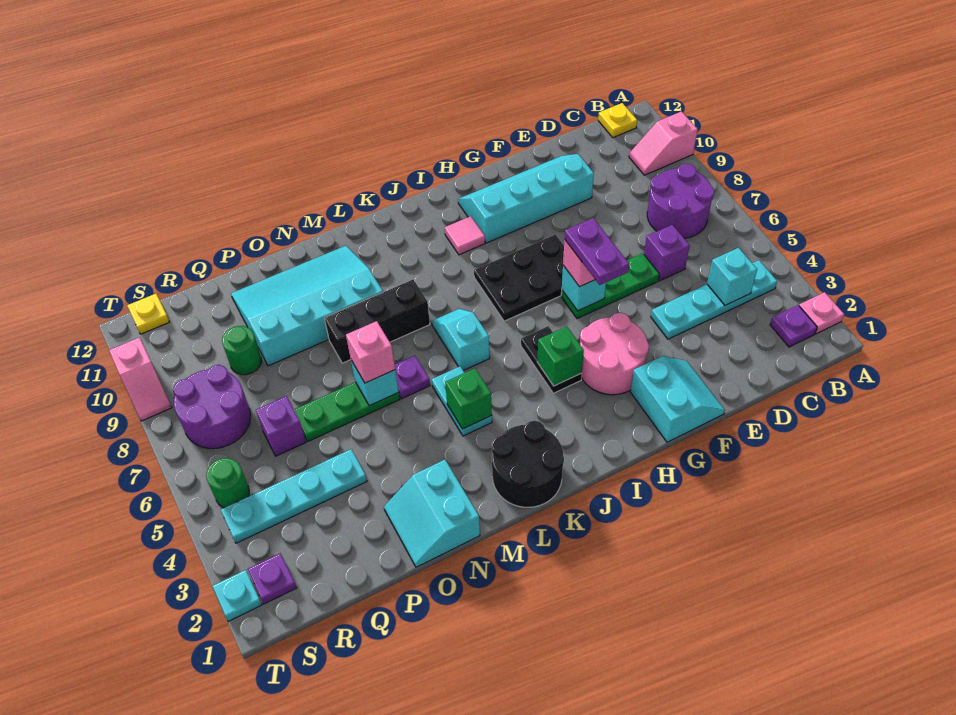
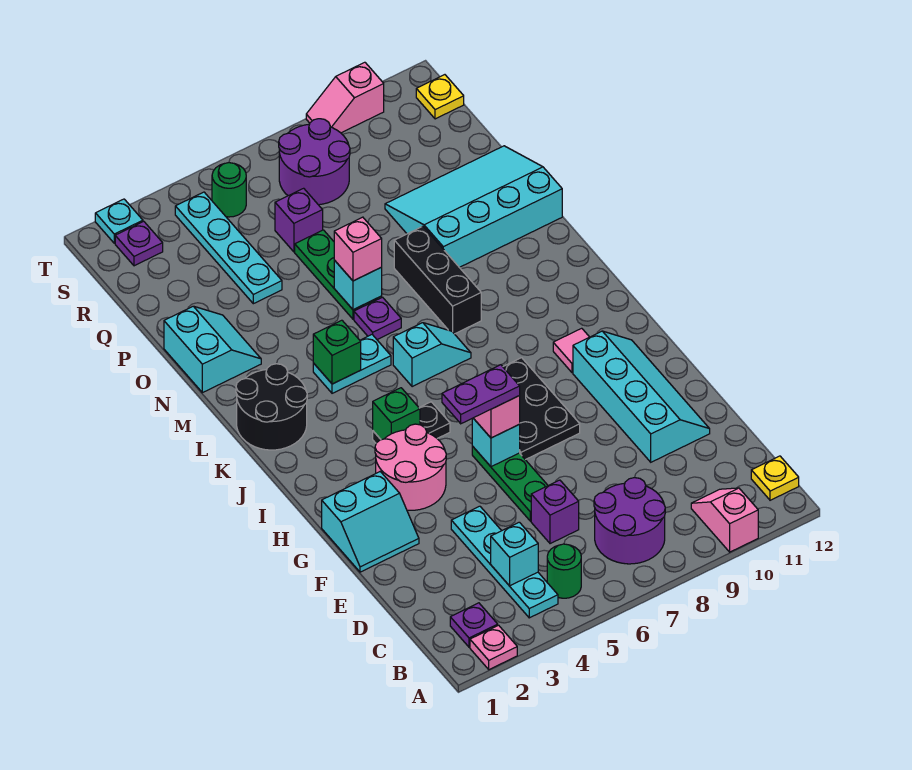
cyan slope M9:P11 level 1 top 9 -> cyan slope N9:P12 level 1 top N
cyan slope N1:O2 level 1 top N -> cyan slope N1:O2 level 1 top 1
green round brick Q9 level 1 -> green round brick B5 level 1

